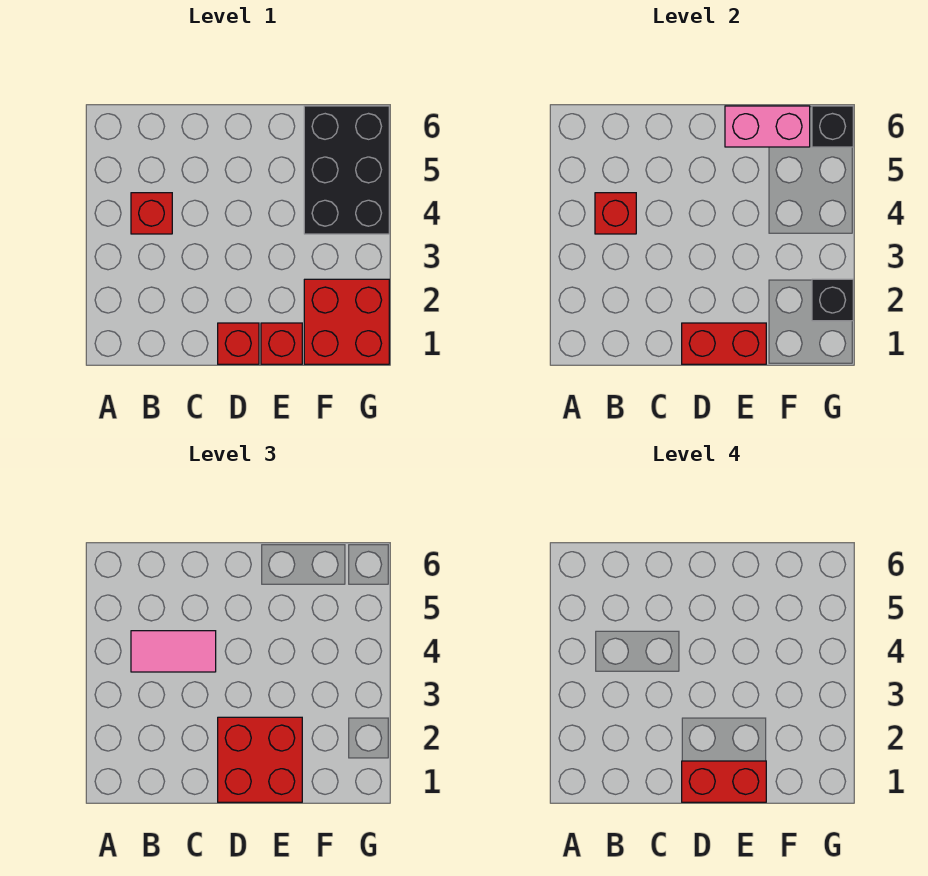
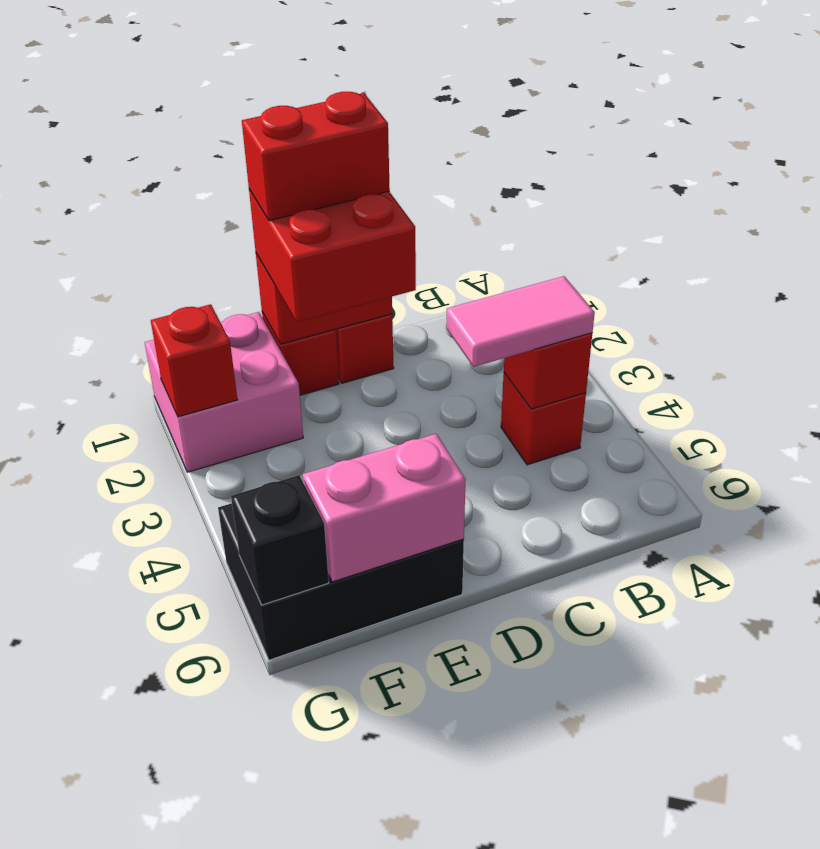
red brick F1:G2 level 1 -> pink brick F1:G2 level 1
black brick F4:G6 level 1 -> black brick E5:G6 level 1
black brick G2 level 2 -> red brick G2 level 2

